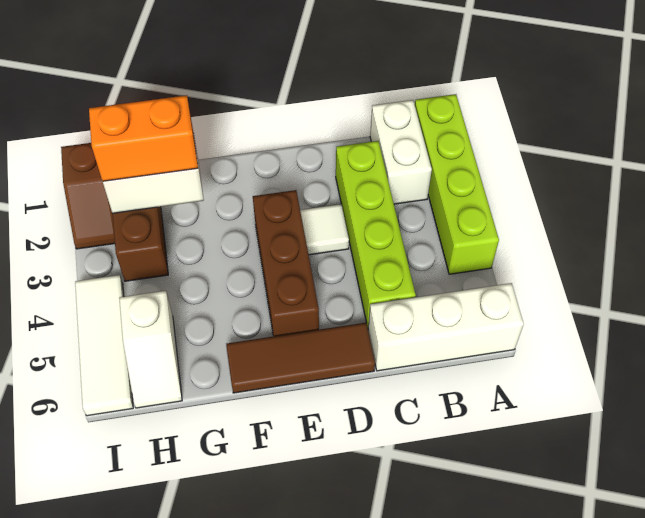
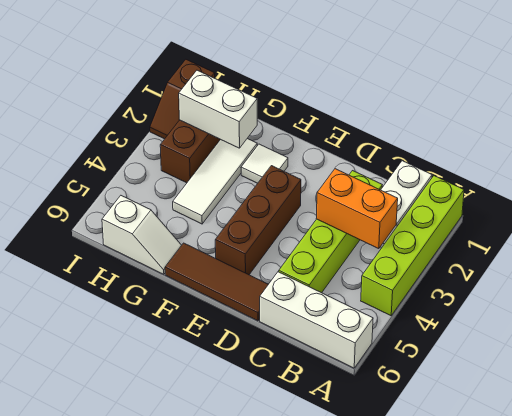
white tile D3 level 1 -> white tile F2 level 1
orange brick G2:H2 level 3 -> orange brick B3:C3 level 2
white slope H5:H6 level 1 top 5 -> white slope G6:H6 level 1 top H
white tile I4:I6 level 1 -> white tile G2:G4 level 1

